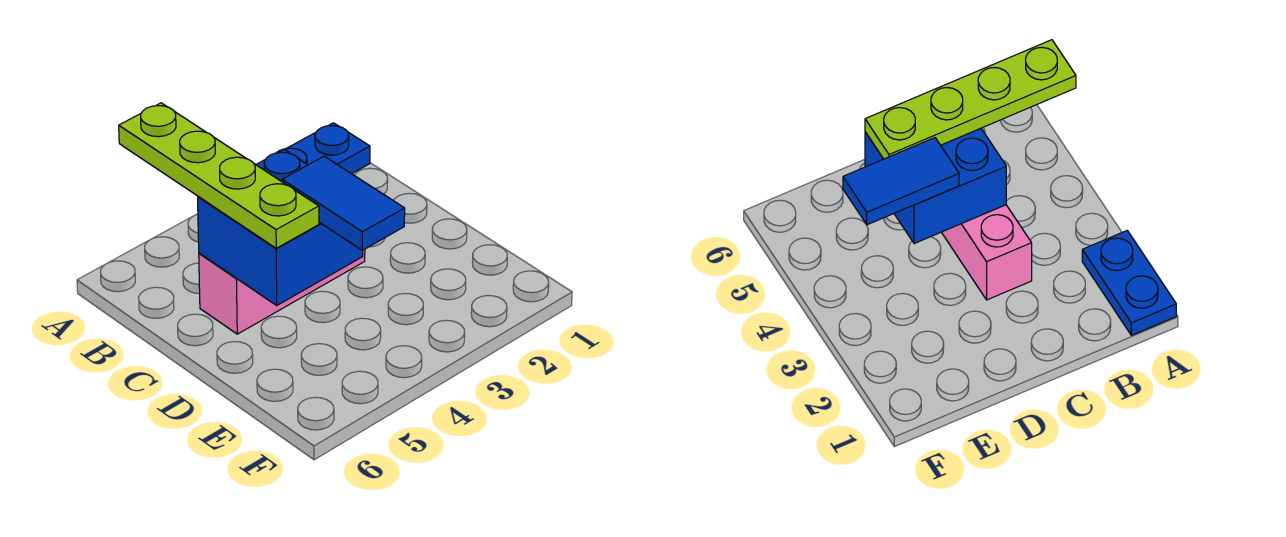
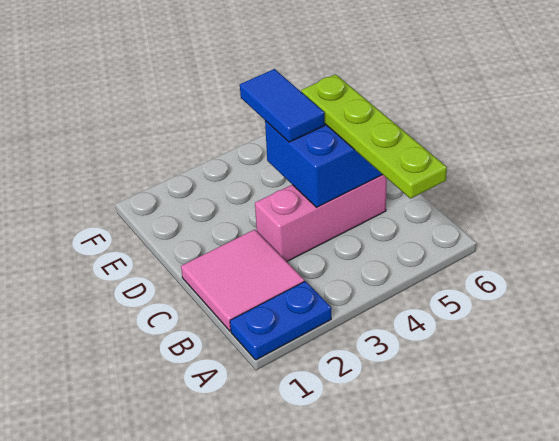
none -> pink tile B1:C2 level 1

